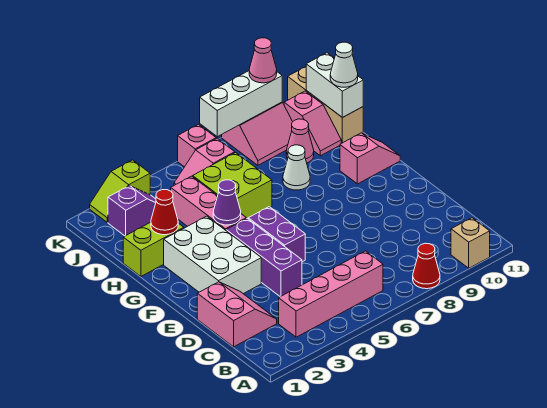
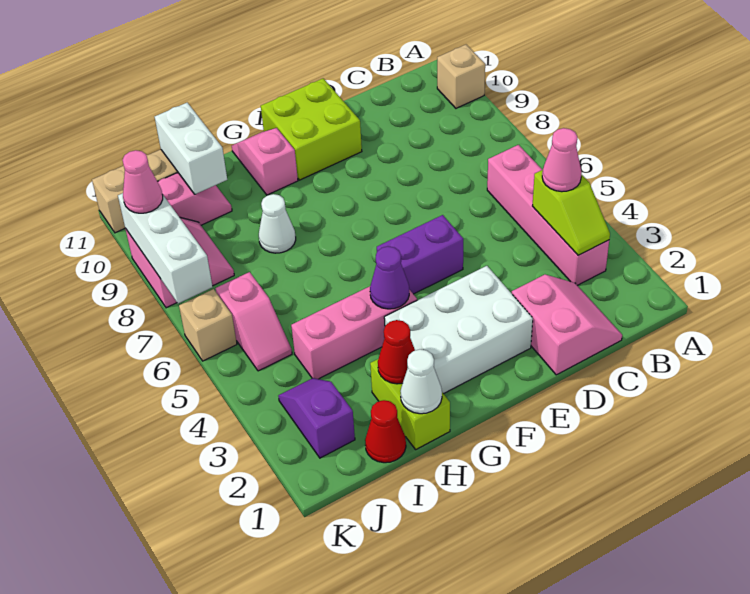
red cone A8 level 1 -> red cone I1 level 1
pink slope C1:D2 level 1 top 1 -> pink slope C1:D2 level 1 top D
purple brick D4:F4 level 1 -> none
lime brick H5:I6 level 1 -> lime brick E10:F11 level 1
pink cone I9 level 1 -> pink cone B4 level 3
white brick I11:J11 level 2 -> white brick I10:I11 level 2
white cone I11 level 3 -> white cone H1 level 2
lime slope K2:K3 level 1 top 3 -> lime slope B3:B4 level 2 top 4
pink brick K6 level 1 -> tan brick K6 level 1

